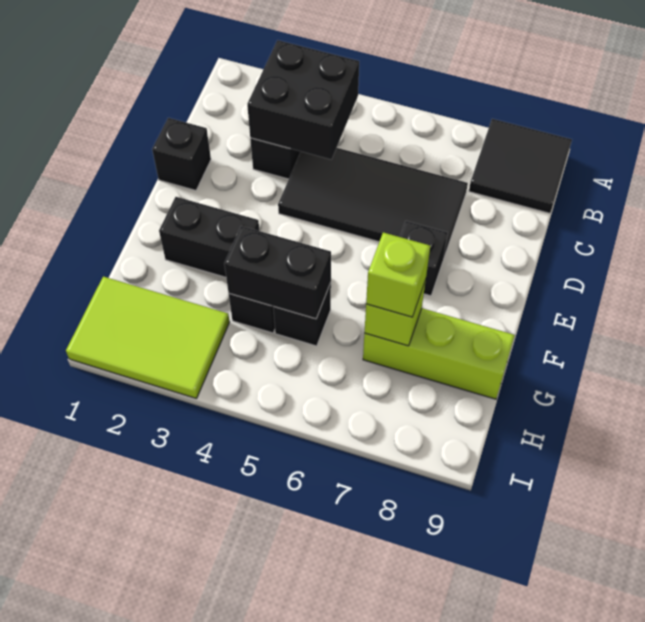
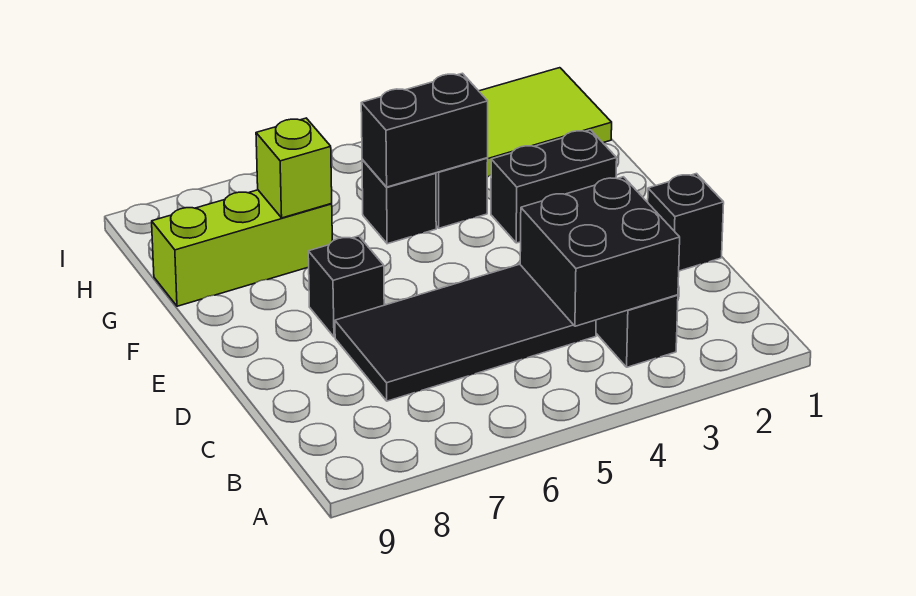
black tile A8:B9 level 1 -> none
lime brick G7 level 3 -> none

